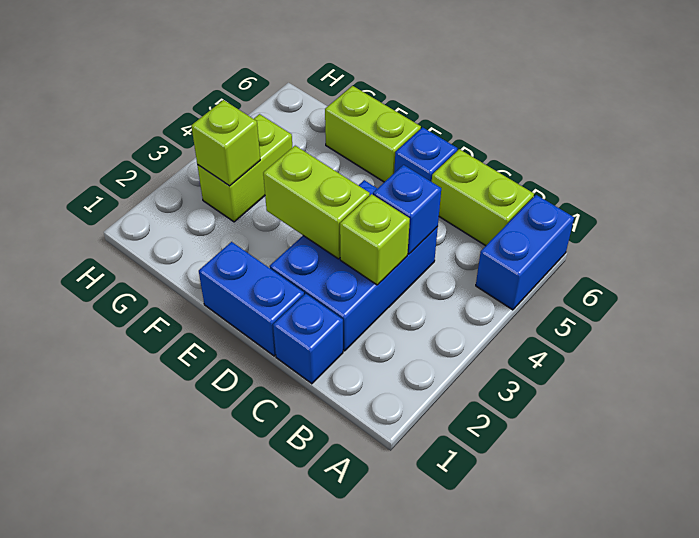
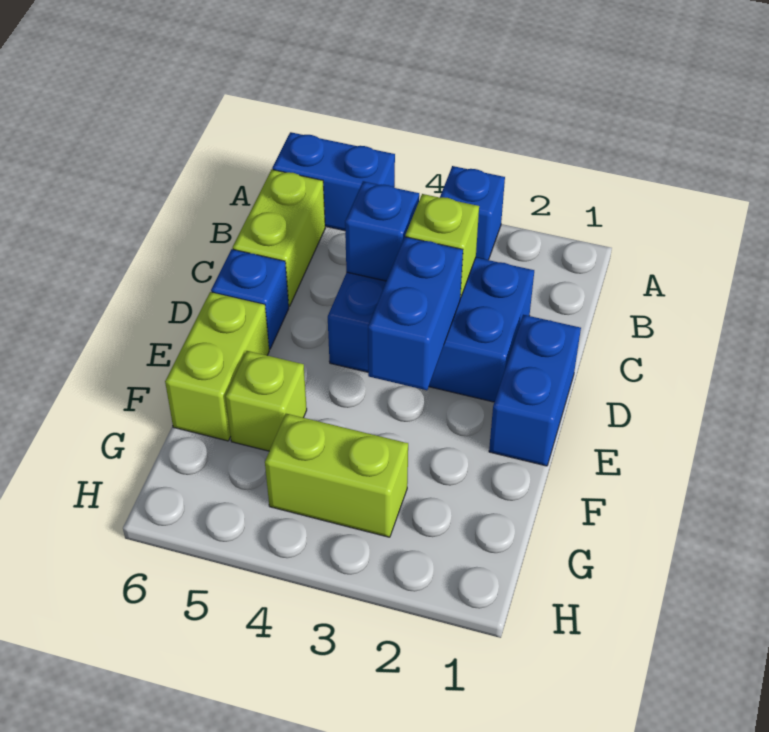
blue brick C1 level 1 -> blue brick A3 level 1
lime brick D3:E3 level 2 -> blue brick D3:E3 level 2
lime brick G3 level 2 -> lime brick F5 level 1

